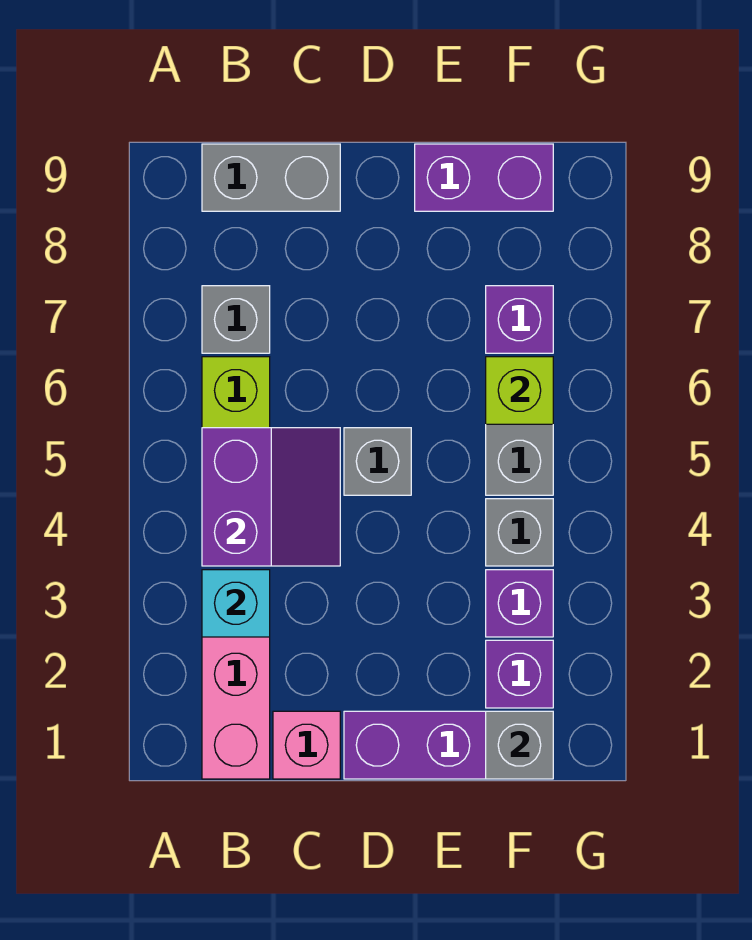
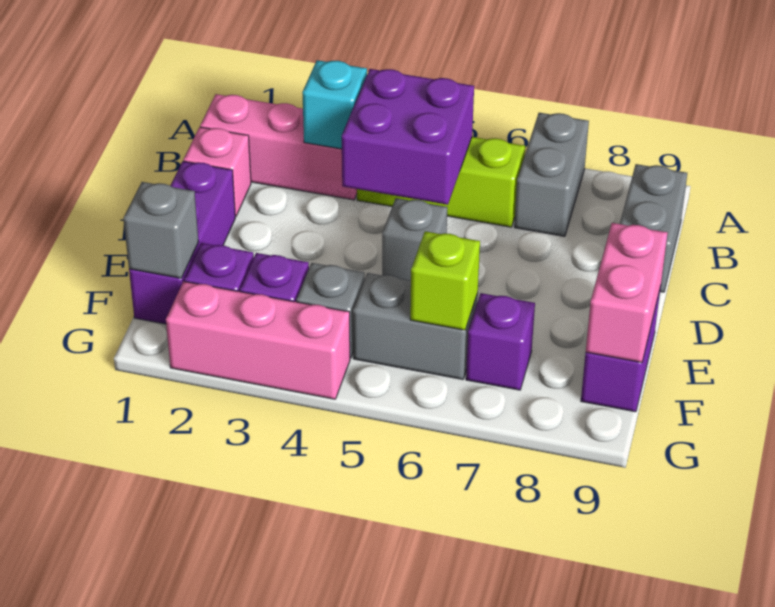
purple slope B4:C5 level 2 top B -> purple brick B4:C5 level 2
grey brick B7 level 1 -> grey brick A7:B7 level 1
none -> pink brick E9:F9 level 2
none -> pink brick G2:G4 level 1

